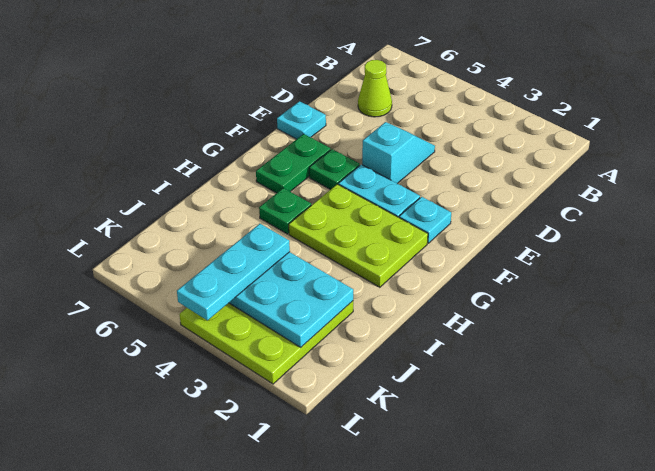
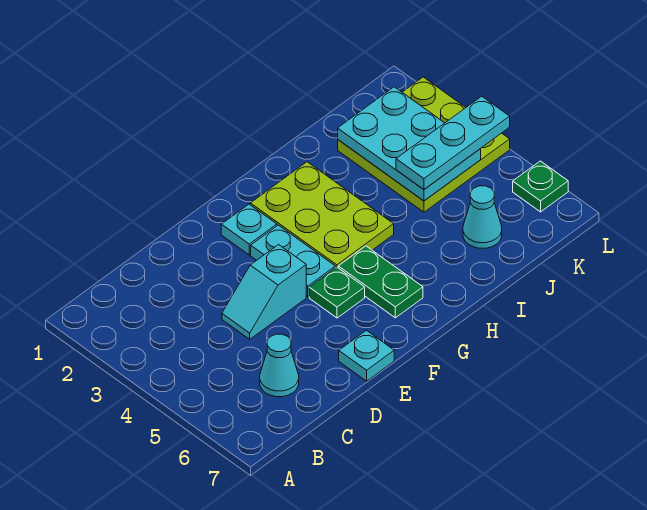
lime cone C6 level 1 -> cyan cone C6 level 1
green plate F6:G6 level 1 -> green plate G5:G6 level 1
green plate H5 level 1 -> green plate L6 level 1
none -> cyan cone J6 level 1

